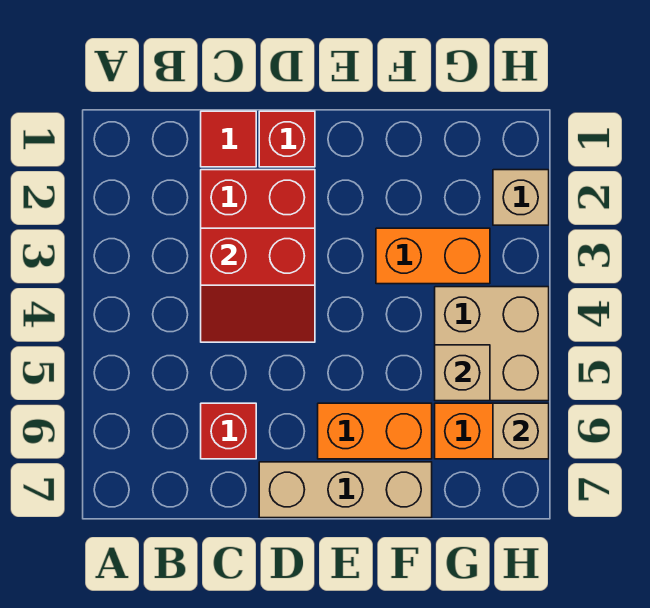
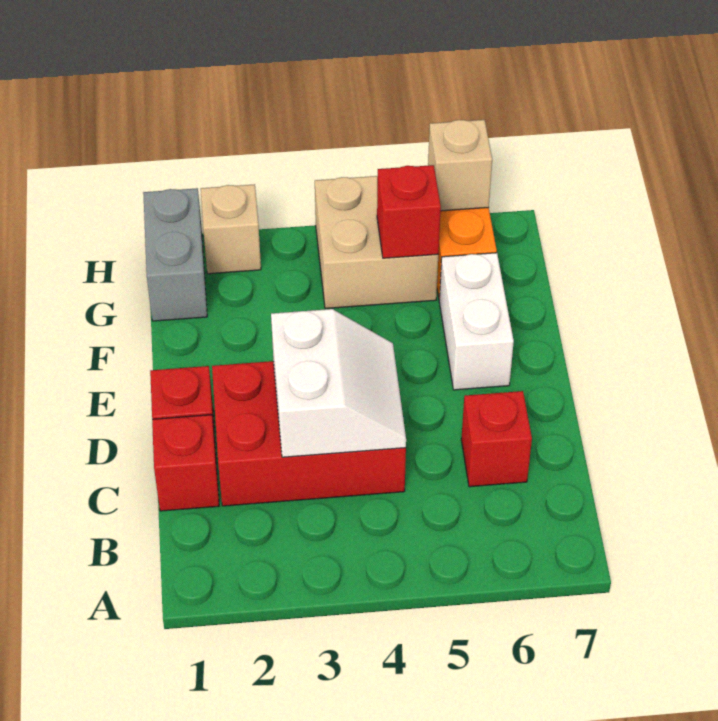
red tile C1 level 1 -> red brick C1 level 1
red slope C3:D4 level 2 top 3 -> white slope C3:D4 level 2 top 3
tan brick D7:F7 level 1 -> none
orange brick E6:F6 level 1 -> white brick E6:F6 level 1
orange brick F3:G3 level 1 -> none
none -> grey brick G1:H1 level 1
tan brick G5 level 2 -> red brick G5 level 2

